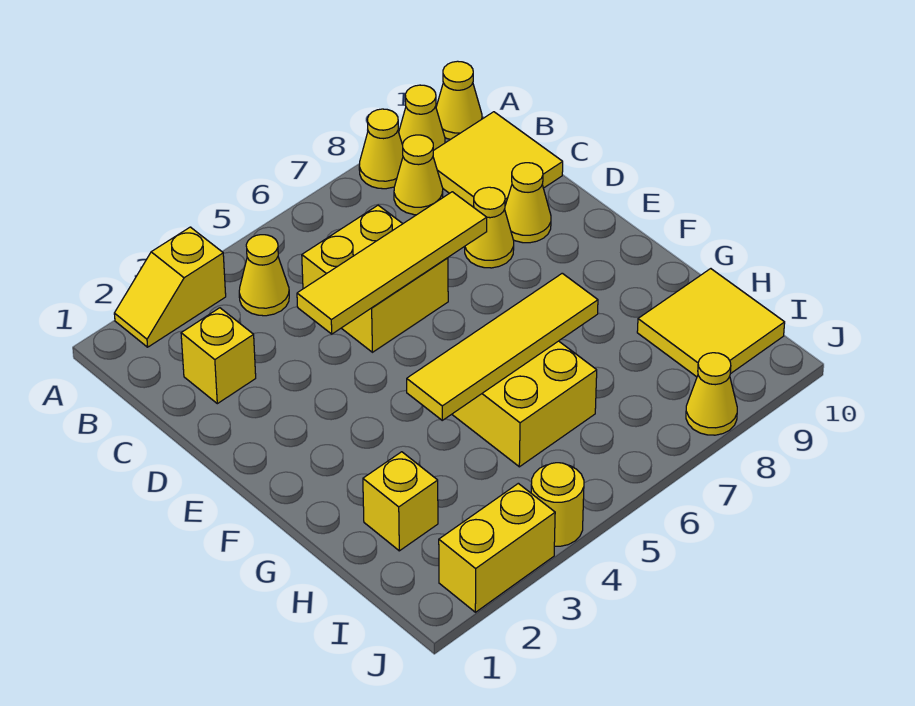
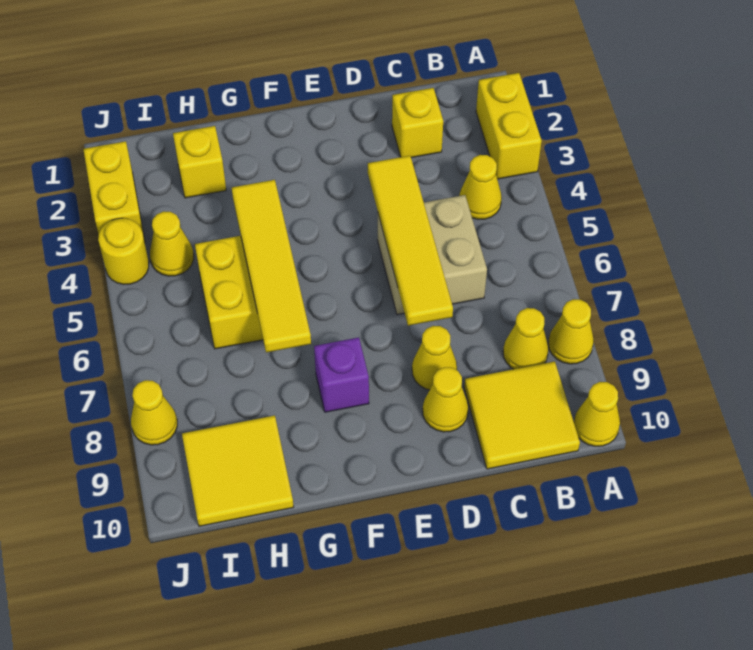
yellow slope A2:A3 level 1 top 3 -> yellow brick A2:A3 level 1
yellow cone A9 level 1 -> yellow cone I4 level 1
yellow brick C5:D6 level 1 -> tan brick C5:D6 level 1
none -> purple brick F8 level 1

